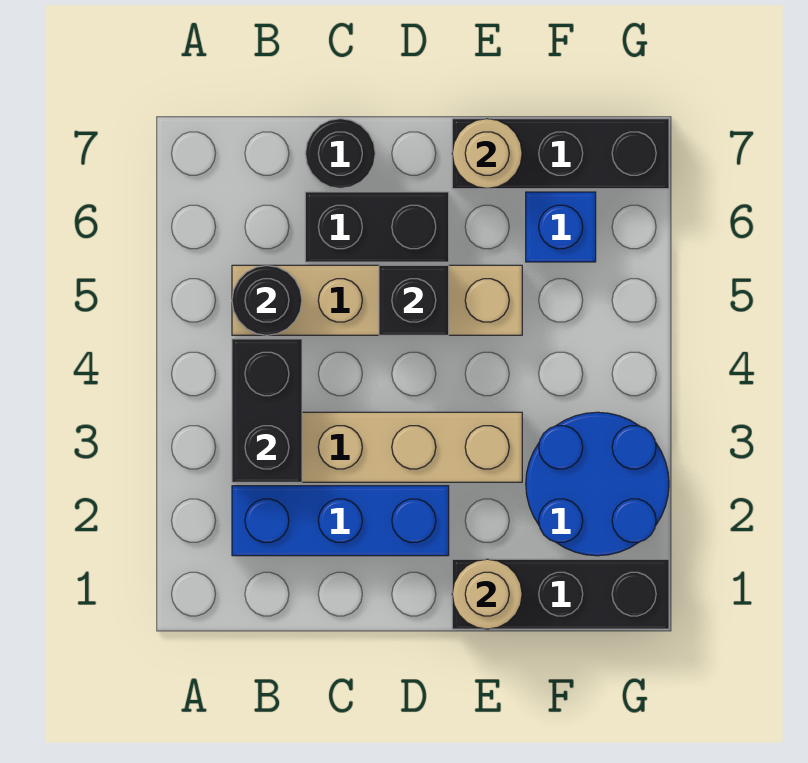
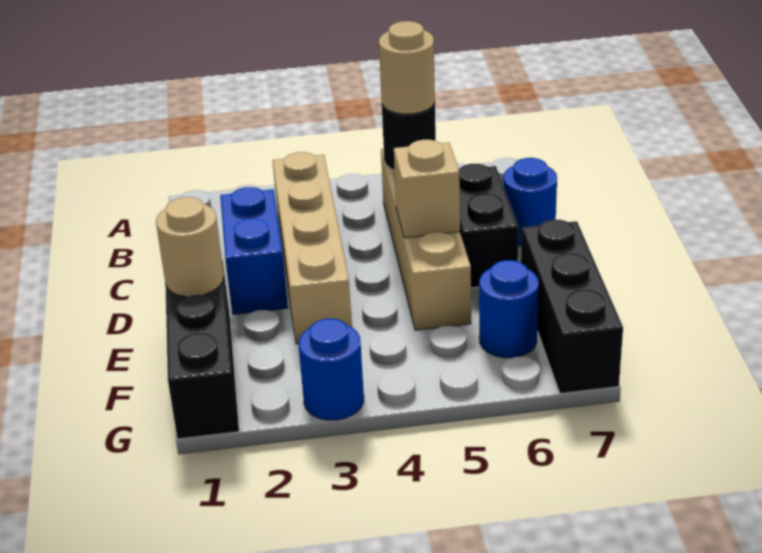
blue brick B2:D2 level 1 -> blue brick C2:D2 level 1
black brick B3:B4 level 2 -> none
black round brick C7 level 1 -> blue round brick C7 level 1
black brick D5 level 2 -> tan brick D5 level 2
tan round brick E7 level 2 -> tan round brick B5 level 3
blue round brick F2:G3 level 1 -> blue round brick G3 level 1
blue brick F6 level 1 -> blue round brick F6 level 1

